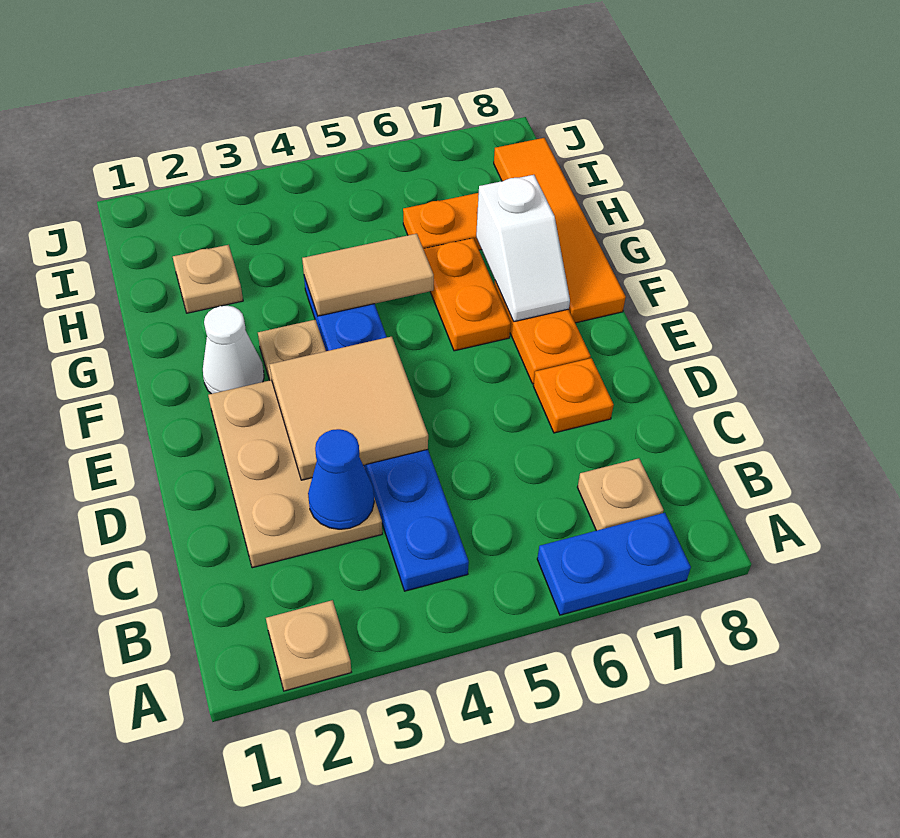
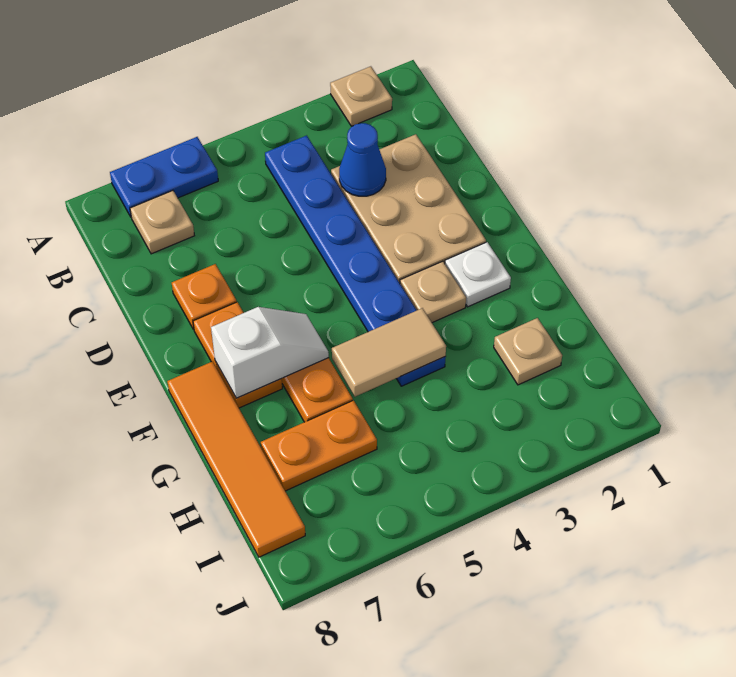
tan tile D3:E4 level 2 -> none
white cone F2 level 1 -> white plate F2 level 1
white slope F7:G7 level 2 top G -> white slope F6:F7 level 2 top 7

